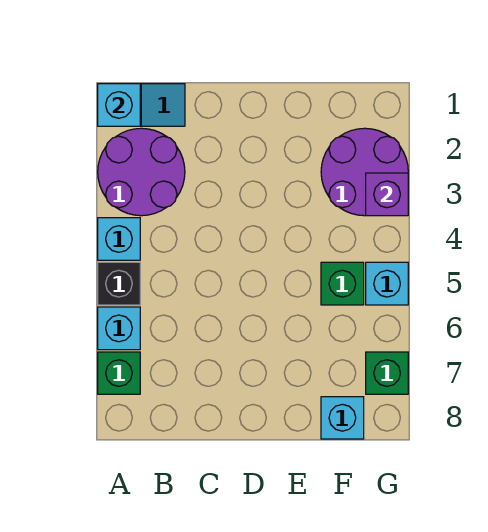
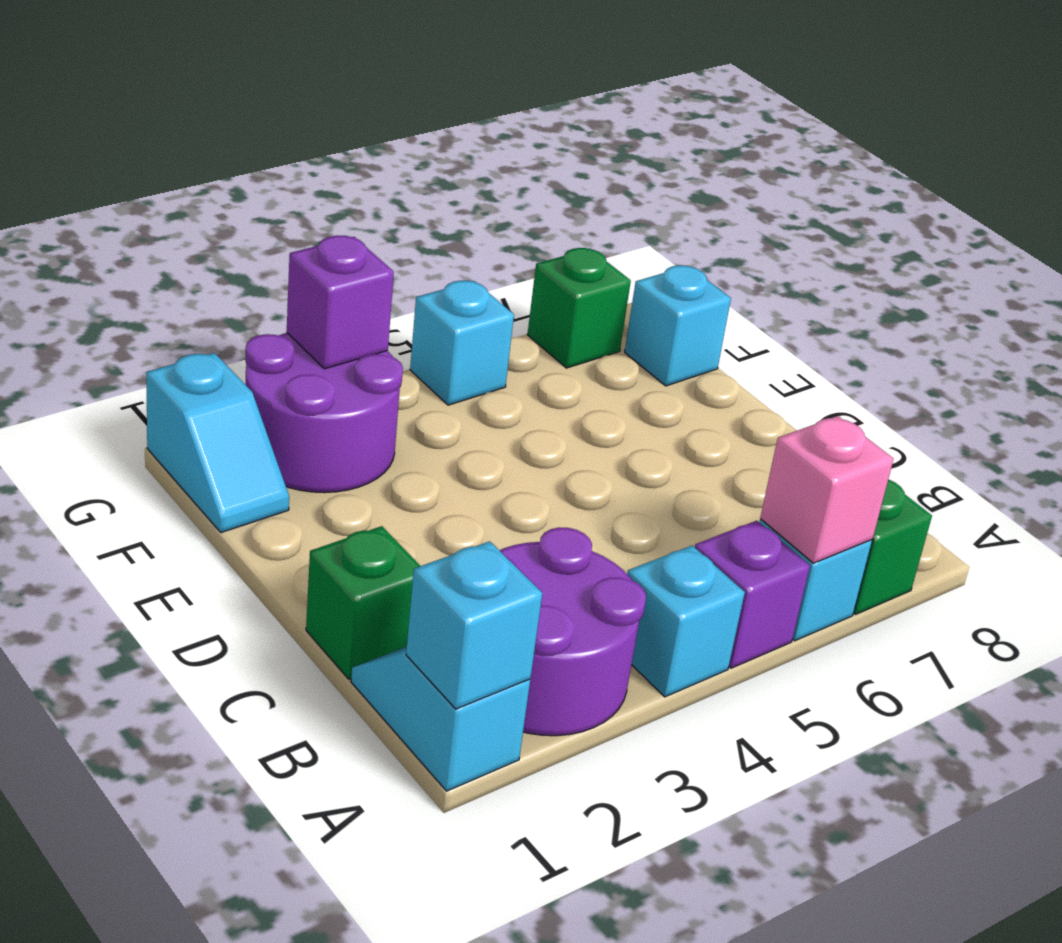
black brick A5 level 1 -> purple brick A5 level 1
none -> pink brick A6 level 2
none -> cyan slope F1:G1 level 1 top G
green brick F5 level 1 -> green brick C1 level 1

